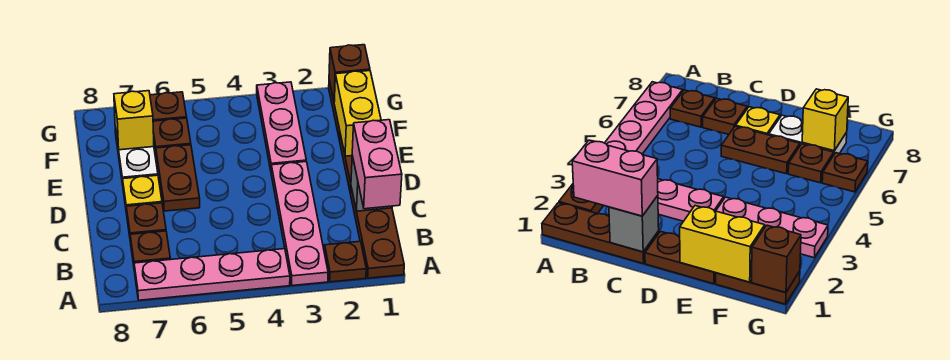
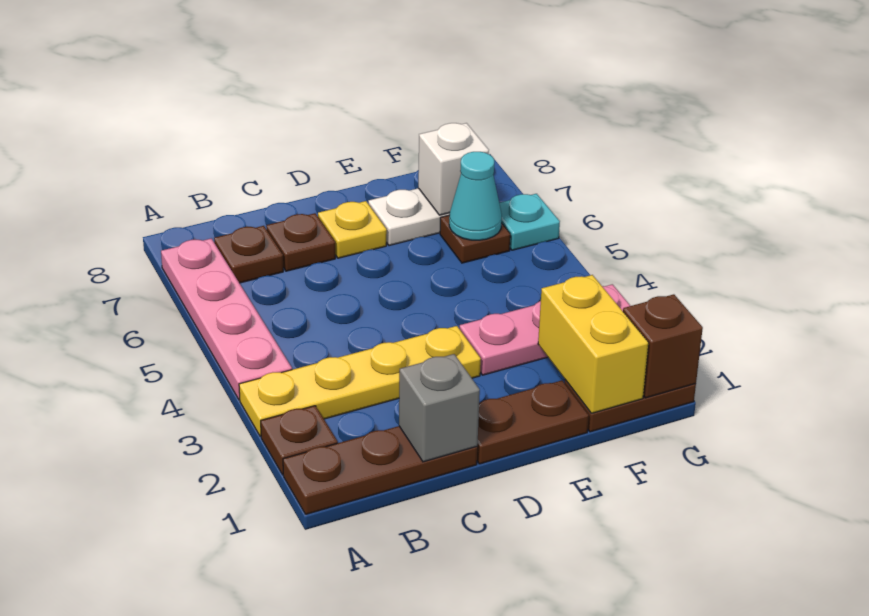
pink plate A3:D3 level 1 -> yellow plate A3:D3 level 1
pink brick B1:C1 level 3 -> none
brown plate D6:E6 level 1 -> none
yellow brick E1:F1 level 2 -> yellow brick F1:F2 level 2
none -> cyan cone F6 level 2
yellow brick F7 level 2 -> white brick F7 level 2
brown plate G6 level 1 -> cyan plate G6 level 1

